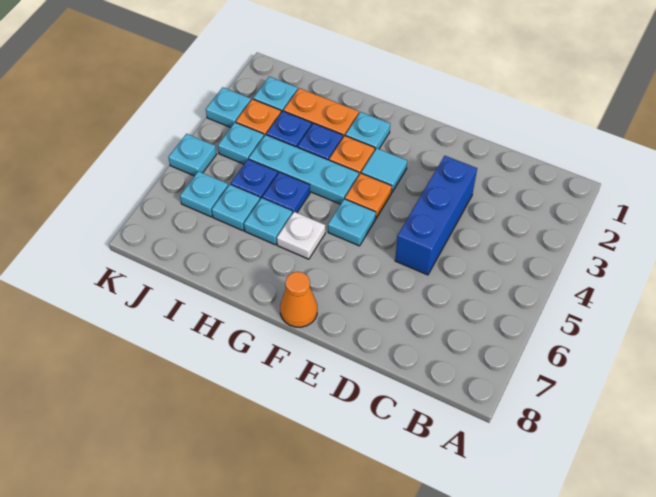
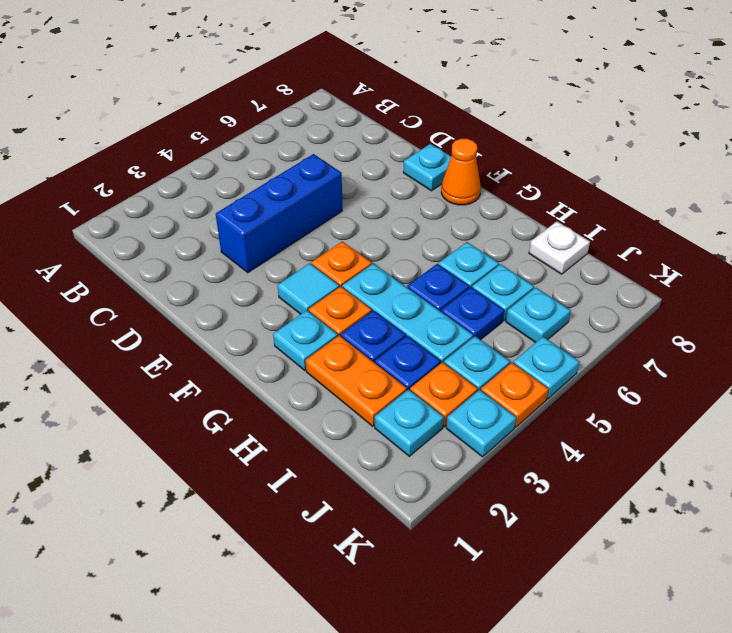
cyan plate F5 level 1 -> cyan plate E8 level 1
white plate G6 level 1 -> white plate I8 level 1
none -> orange plate K4 level 1

